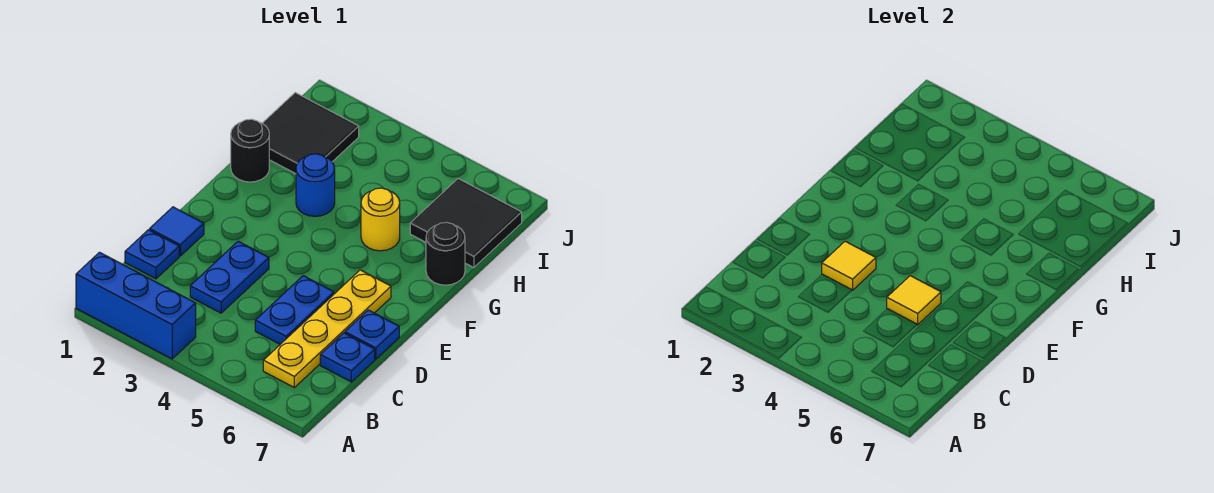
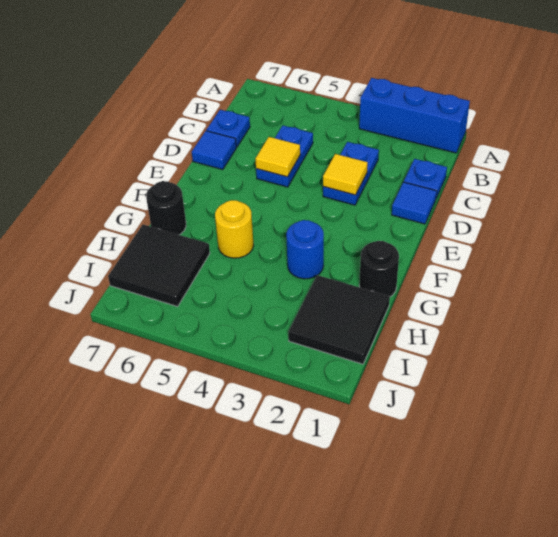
yellow plate B6:E6 level 1 -> none
blue plate D7 level 1 -> blue tile D7 level 1

